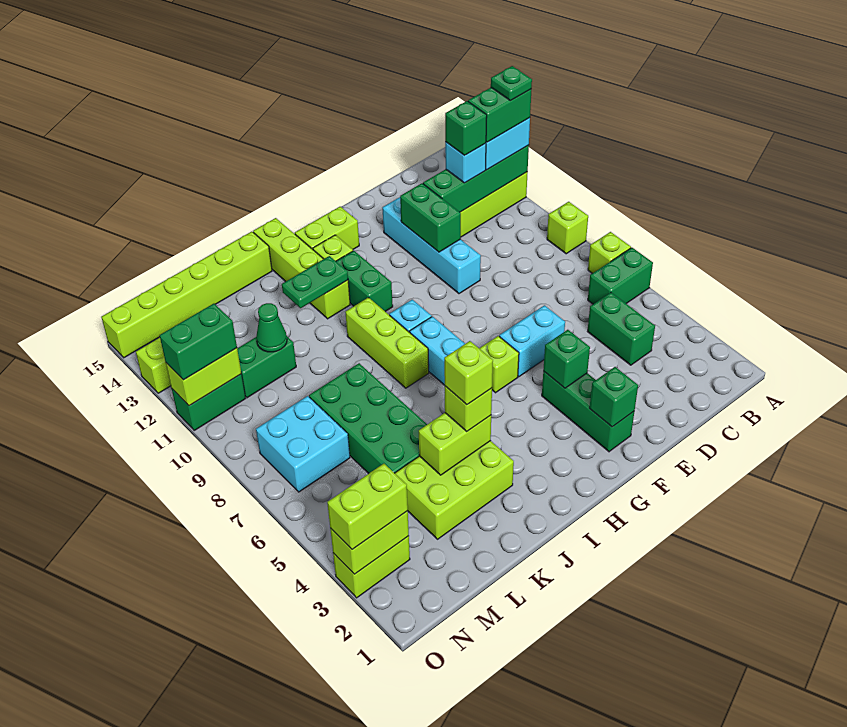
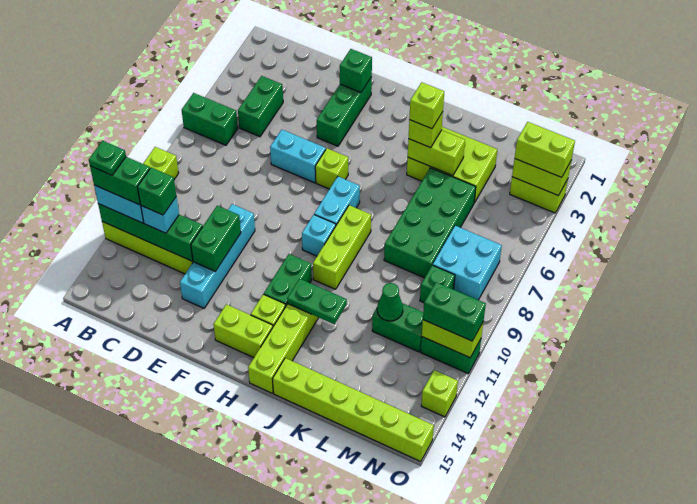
lime brick A7 level 1 -> none
green brick F4 level 2 -> green brick M9 level 1

